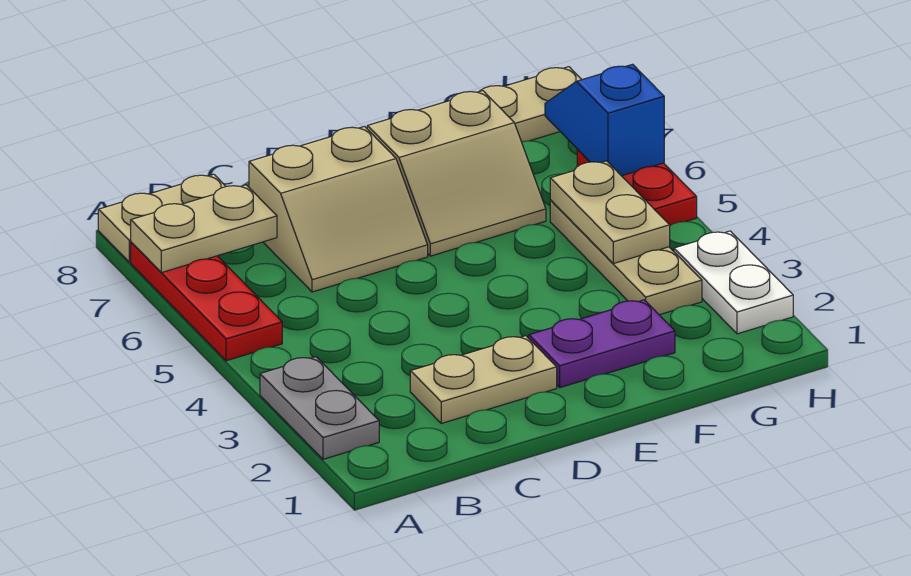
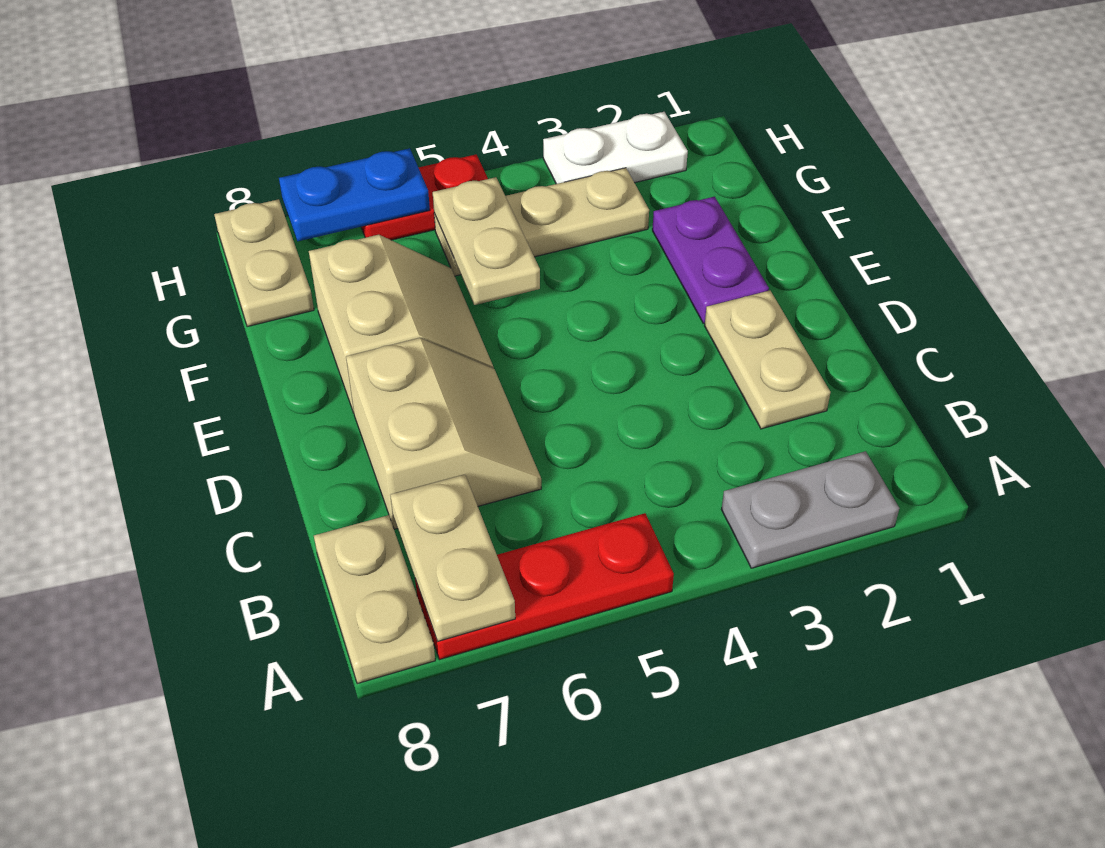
tan plate G4:G5 level 2 -> tan plate F5:G5 level 2
blue slope H6:H7 level 2 top 6 -> blue plate H6:H7 level 2

